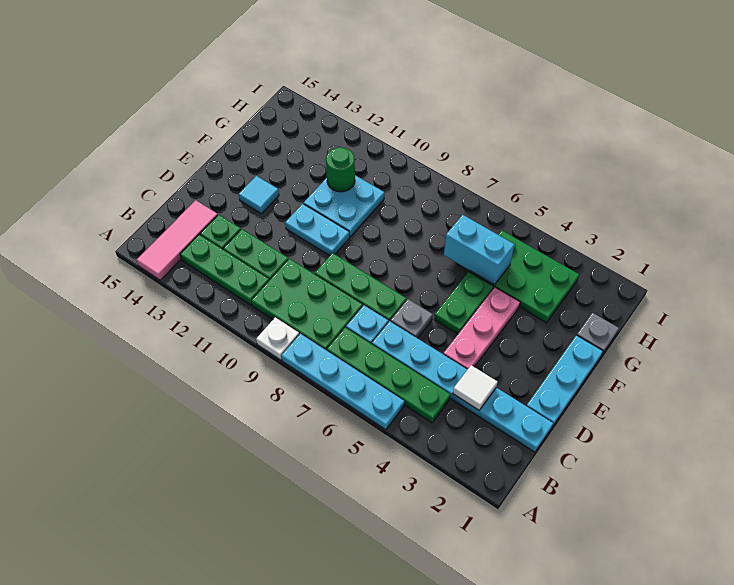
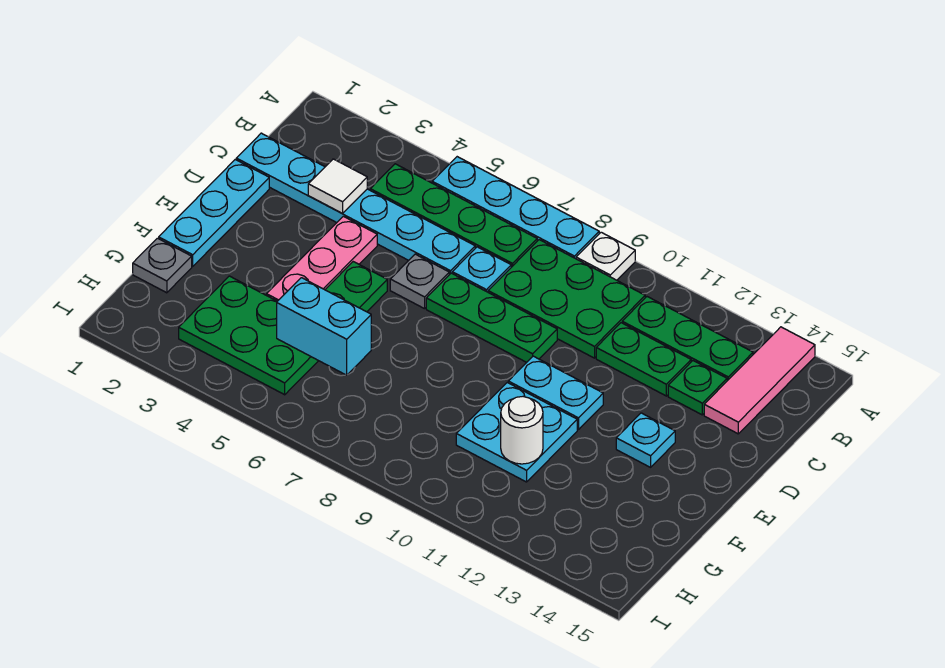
cyan tile E13 level 1 -> cyan plate E13 level 1
green round brick G11 level 2 -> white round brick G11 level 2

